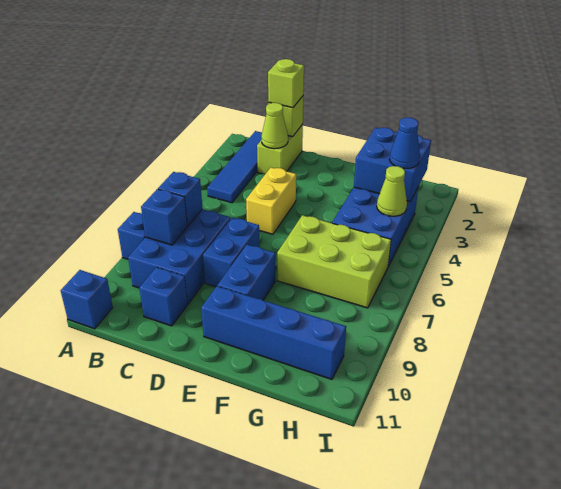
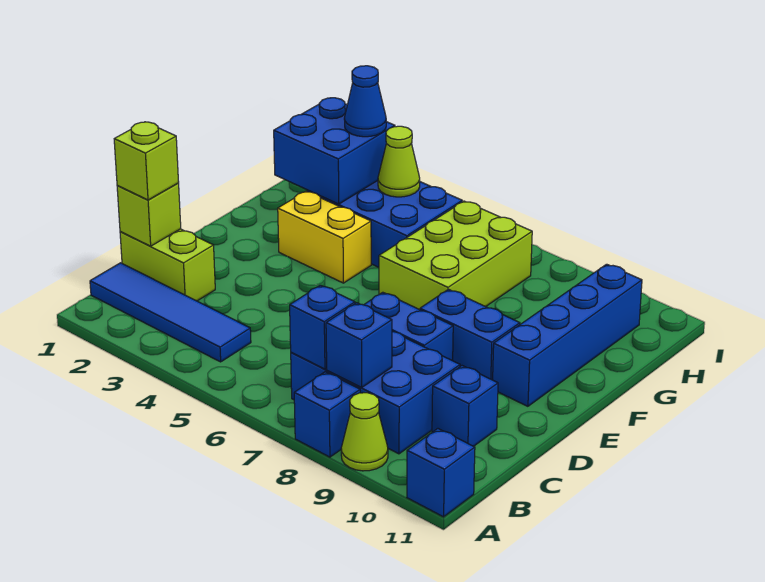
lime cone C2 level 2 -> lime cone A9 level 1
yellow brick D4:D5 level 1 -> yellow brick F3:F4 level 1

